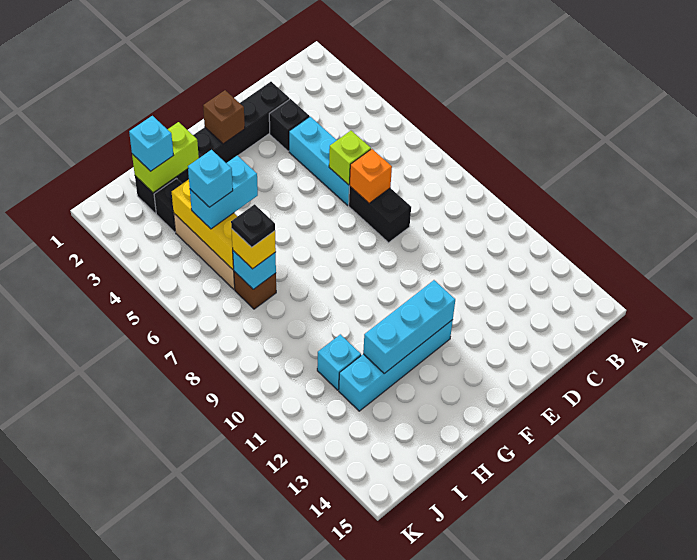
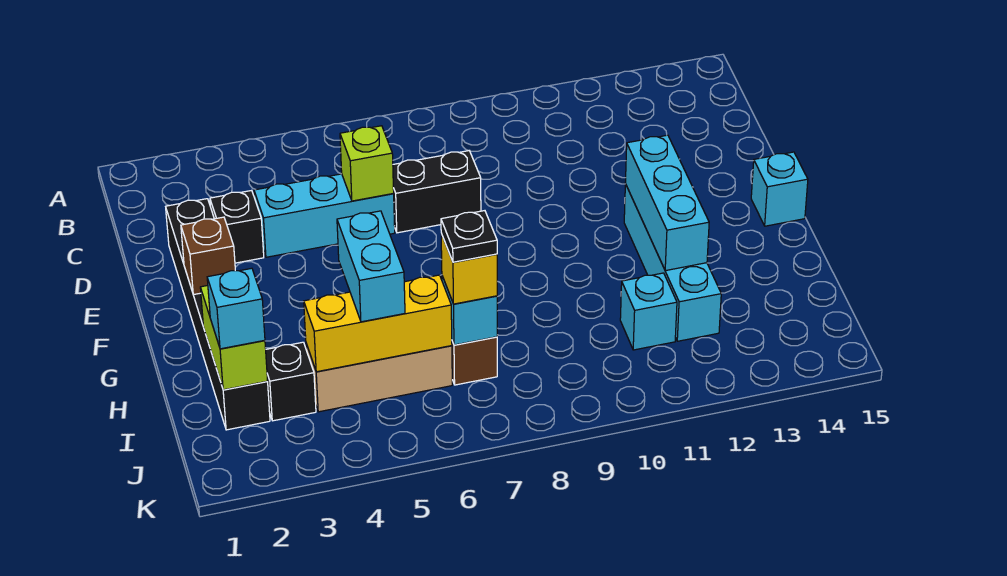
orange brick D7 level 2 -> none
cyan brick I5 level 4 -> cyan brick F15 level 1

